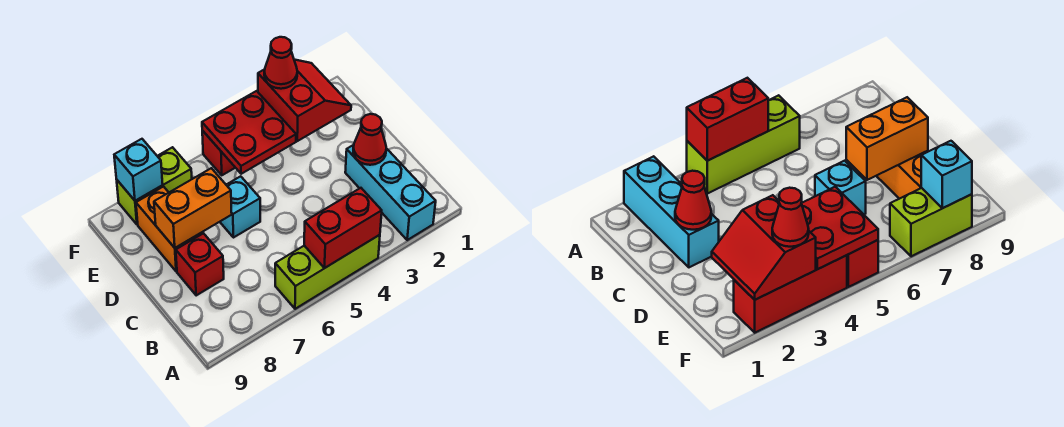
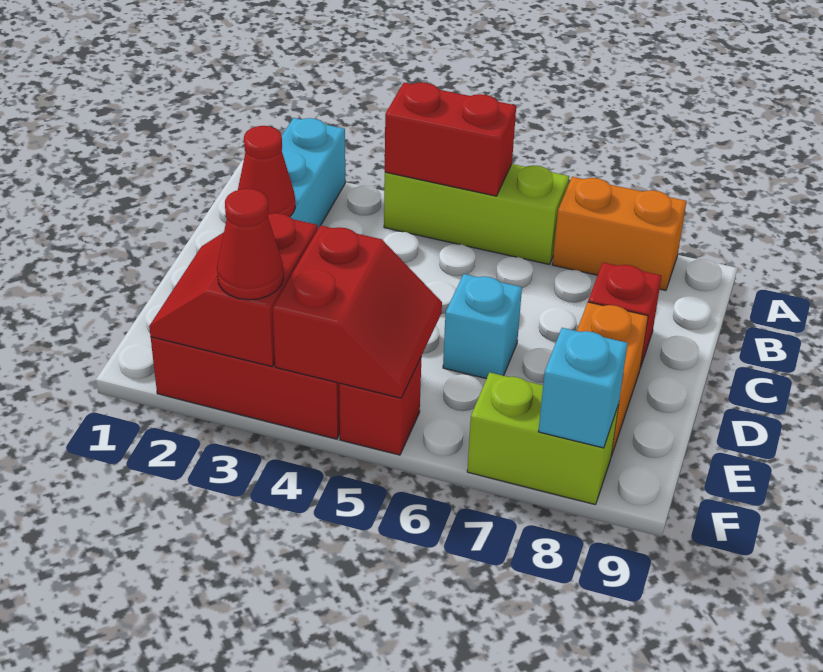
orange brick D7:D8 level 2 -> orange brick A7:A8 level 1
red plate E4:F5 level 2 -> red slope E4:F5 level 2 top 4

